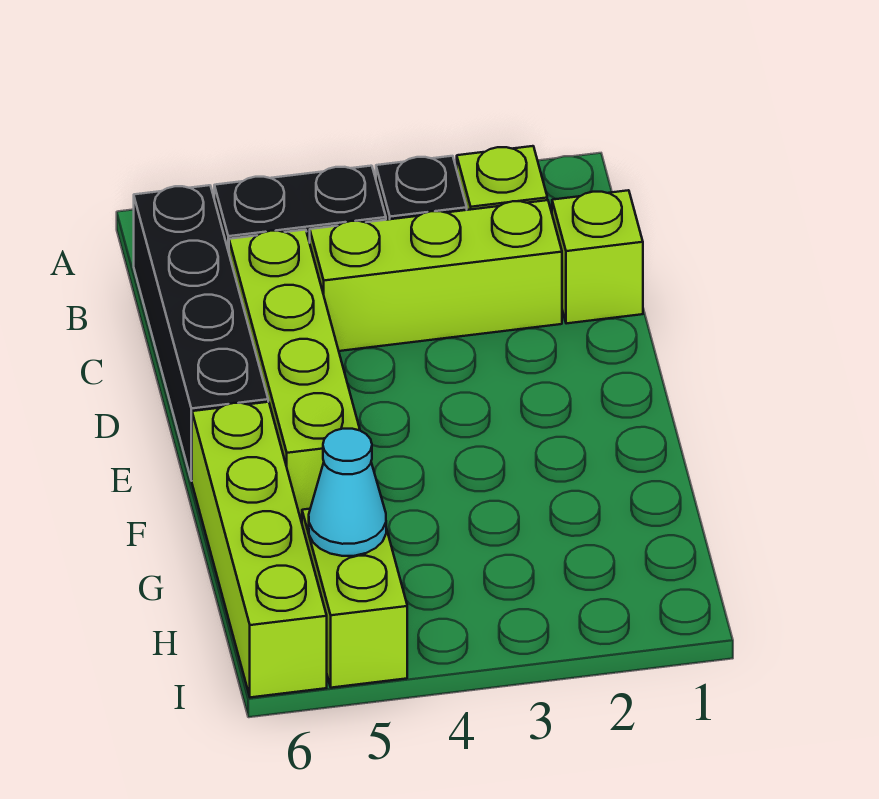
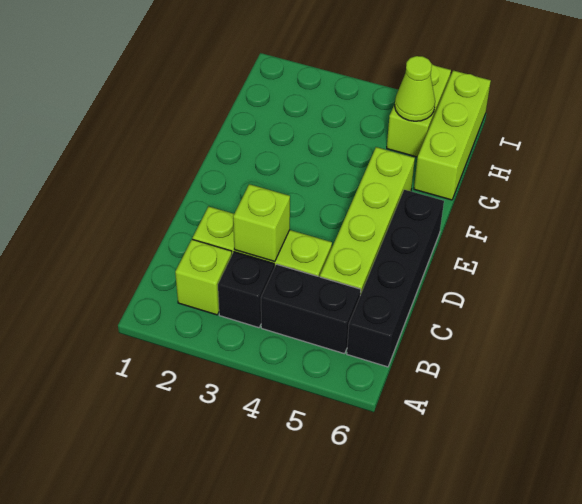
lime brick C1 level 1 -> lime brick C3 level 2
lime brick F6:I6 level 1 -> lime brick G6:I6 level 1
cyan cone H5 level 2 -> lime cone H5 level 2

